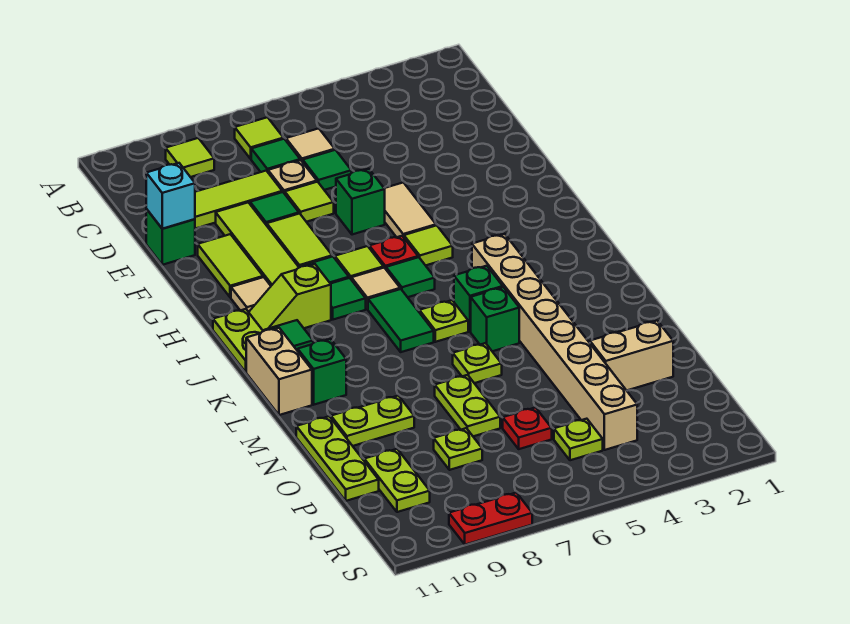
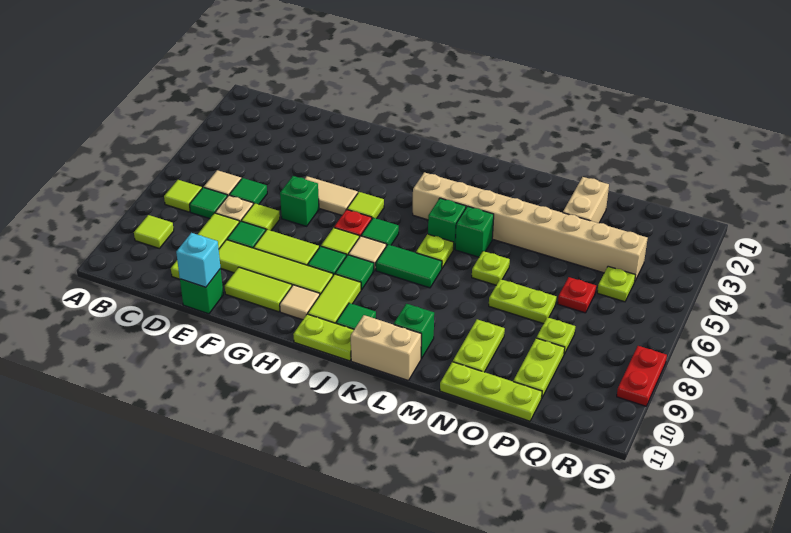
lime slope I9:I10 level 1 top 9 -> lime tile I9:I10 level 1
lime plate P10:Q10 level 1 -> lime plate P9:P10 level 1

